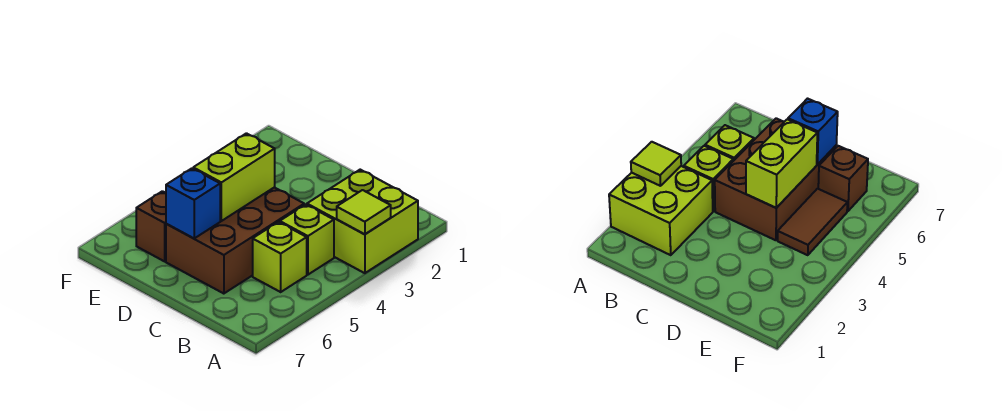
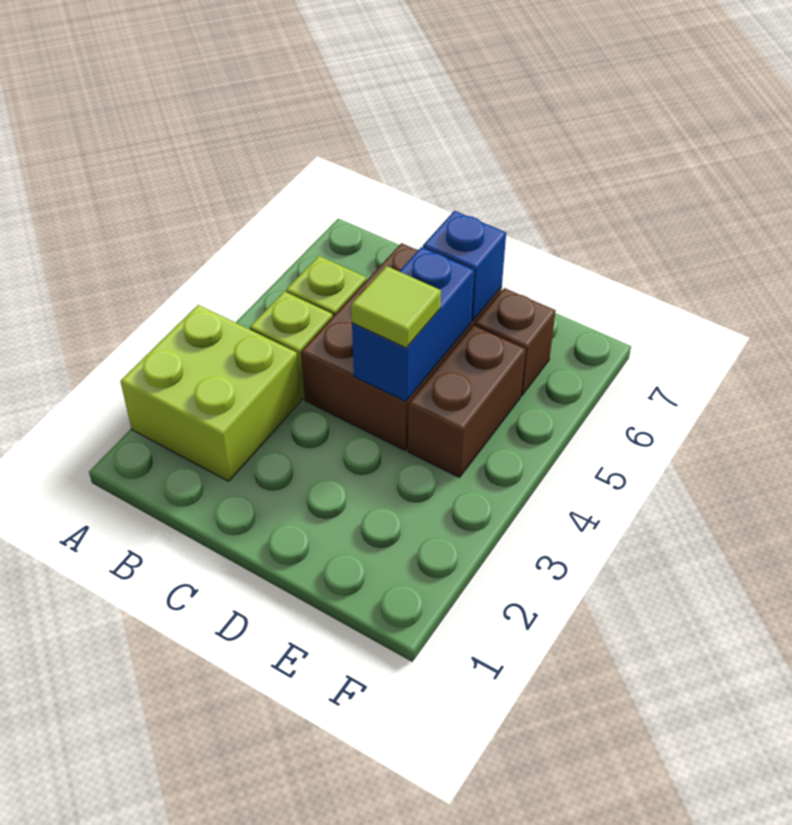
lime tile A3 level 2 -> lime tile D4 level 3
lime brick D4:D5 level 2 -> blue brick D4:D5 level 2
brown tile E4:E5 level 1 -> brown brick E4:E5 level 1

